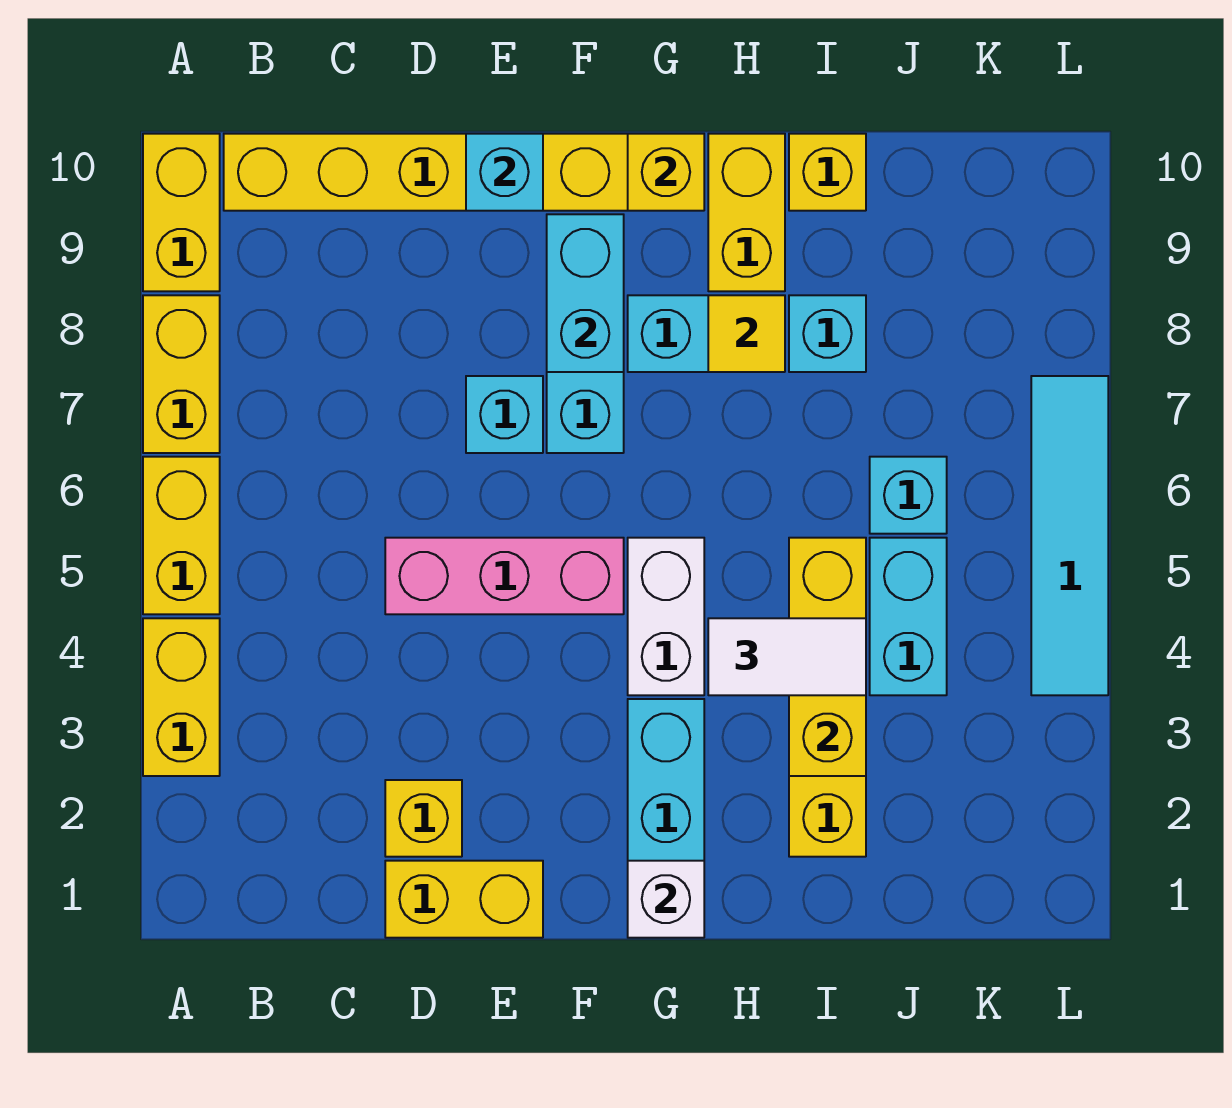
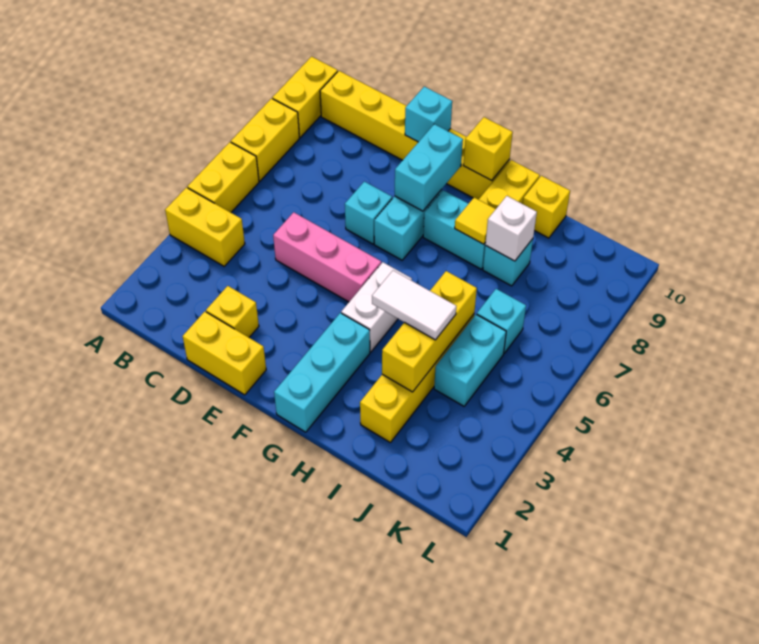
yellow brick A3:A4 level 1 -> yellow brick A4:B4 level 1
white brick G1 level 2 -> white brick I8 level 2
cyan tile L4:L7 level 1 -> none

